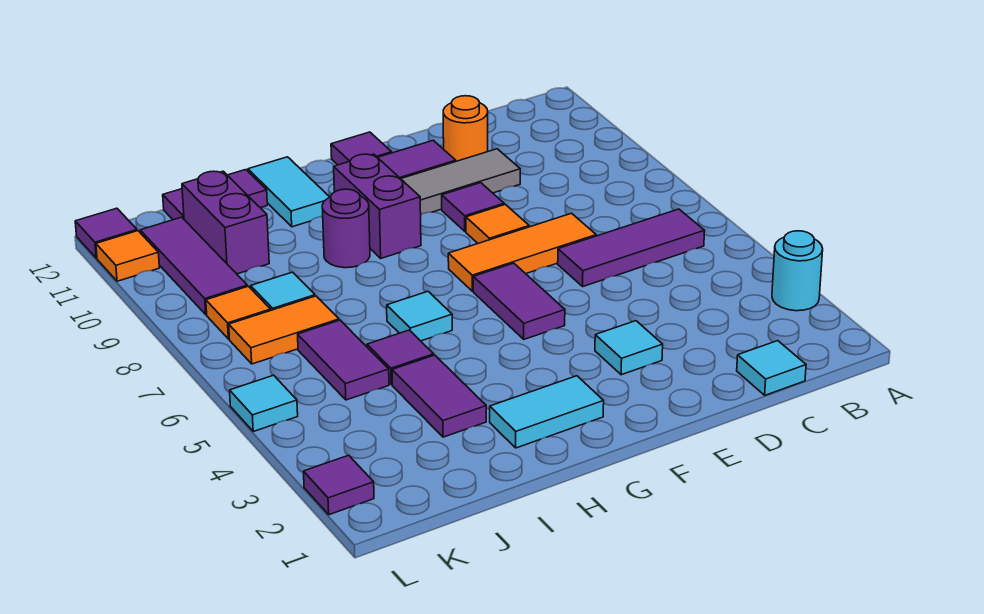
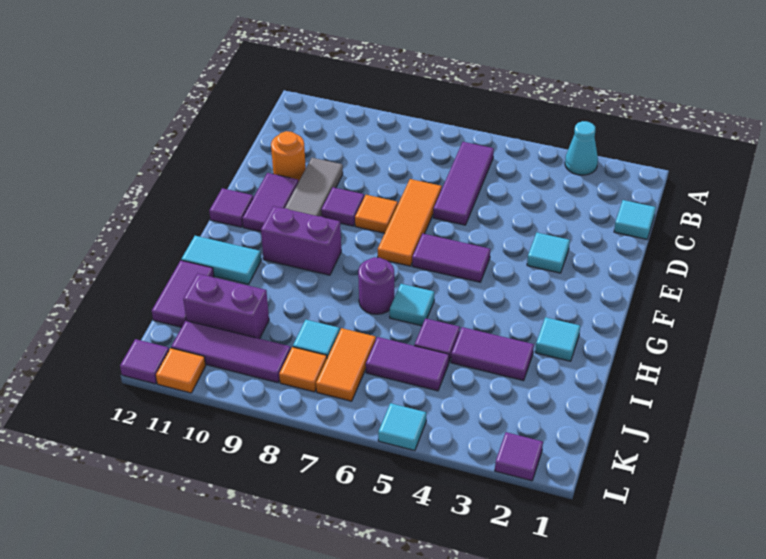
cyan round brick A3 level 1 -> cyan cone A3 level 1
cyan tile G2:H2 level 1 -> cyan tile H2 level 1
purple round brick H9 level 1 -> purple round brick H7 level 1

